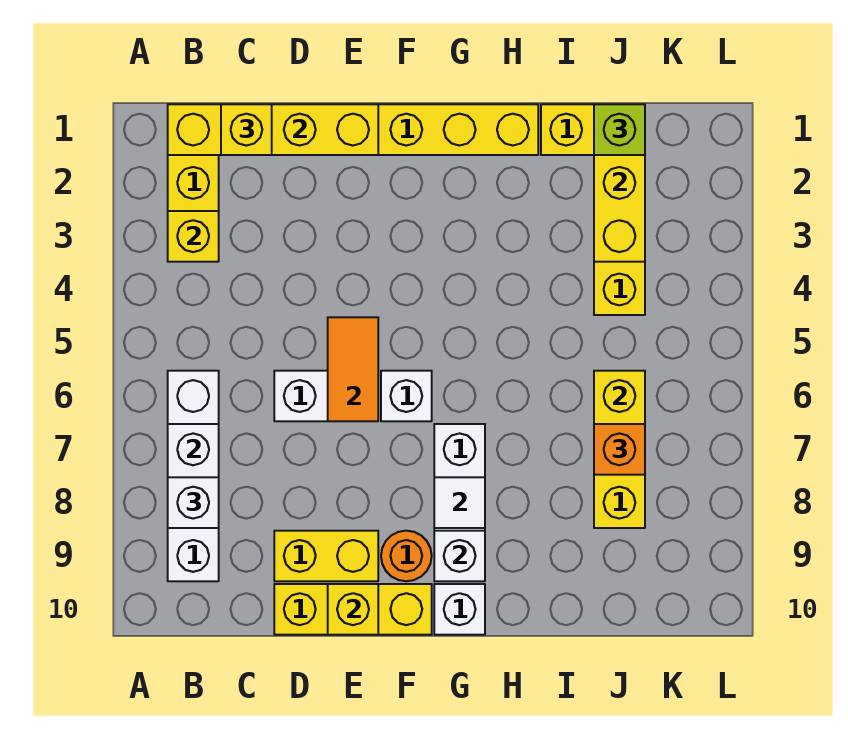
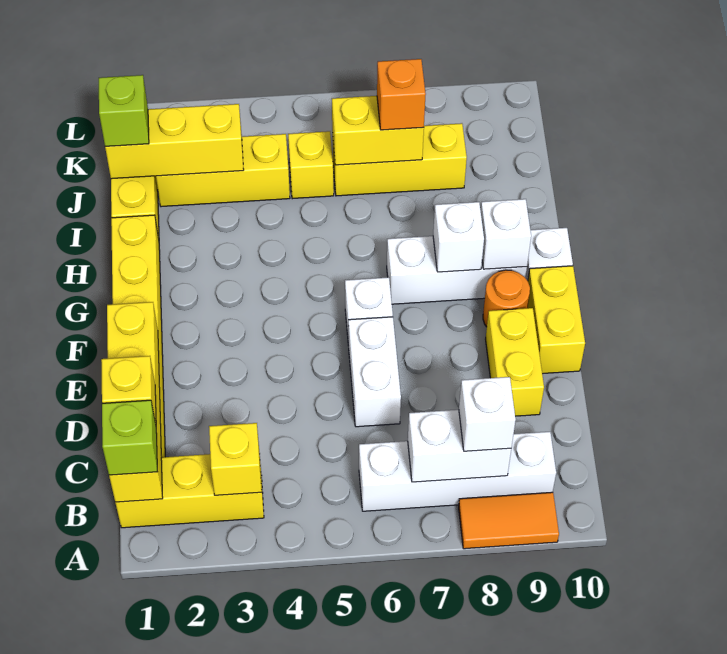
none -> lime brick B1 level 3
yellow brick D10:F10 level 1 -> yellow brick E10:F10 level 1
orange tile E5:E6 level 2 -> orange tile A8:A9 level 1
yellow brick E10 level 2 -> yellow brick J5 level 1
white tile G8 level 2 -> white brick G8 level 2

